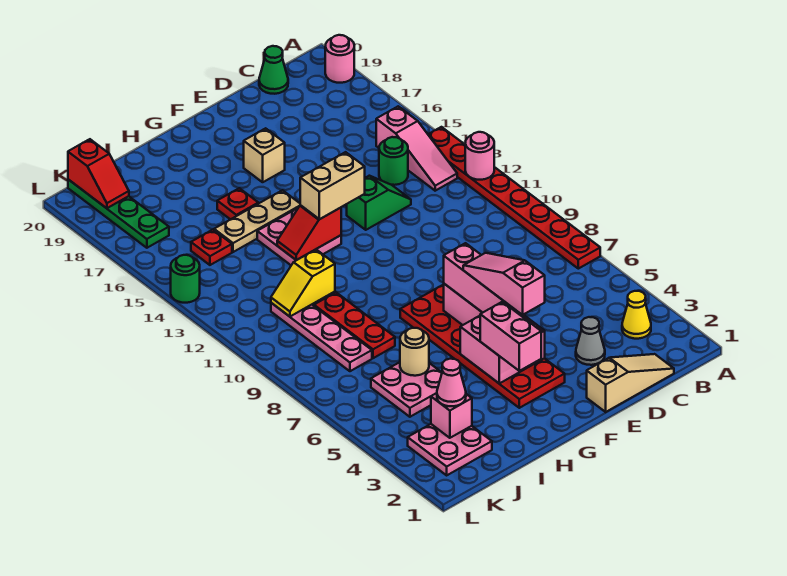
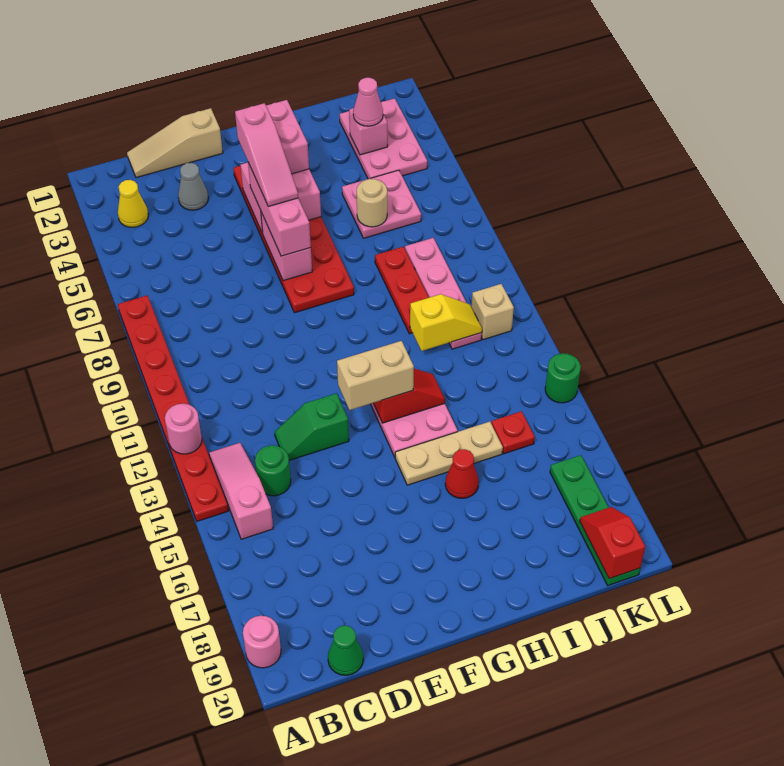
tan brick F17 level 1 -> tan brick K11 level 1
red plate H16 level 1 -> red cone H16 level 1
pink plate J2:K3 level 1 -> pink plate J2:K4 level 1

